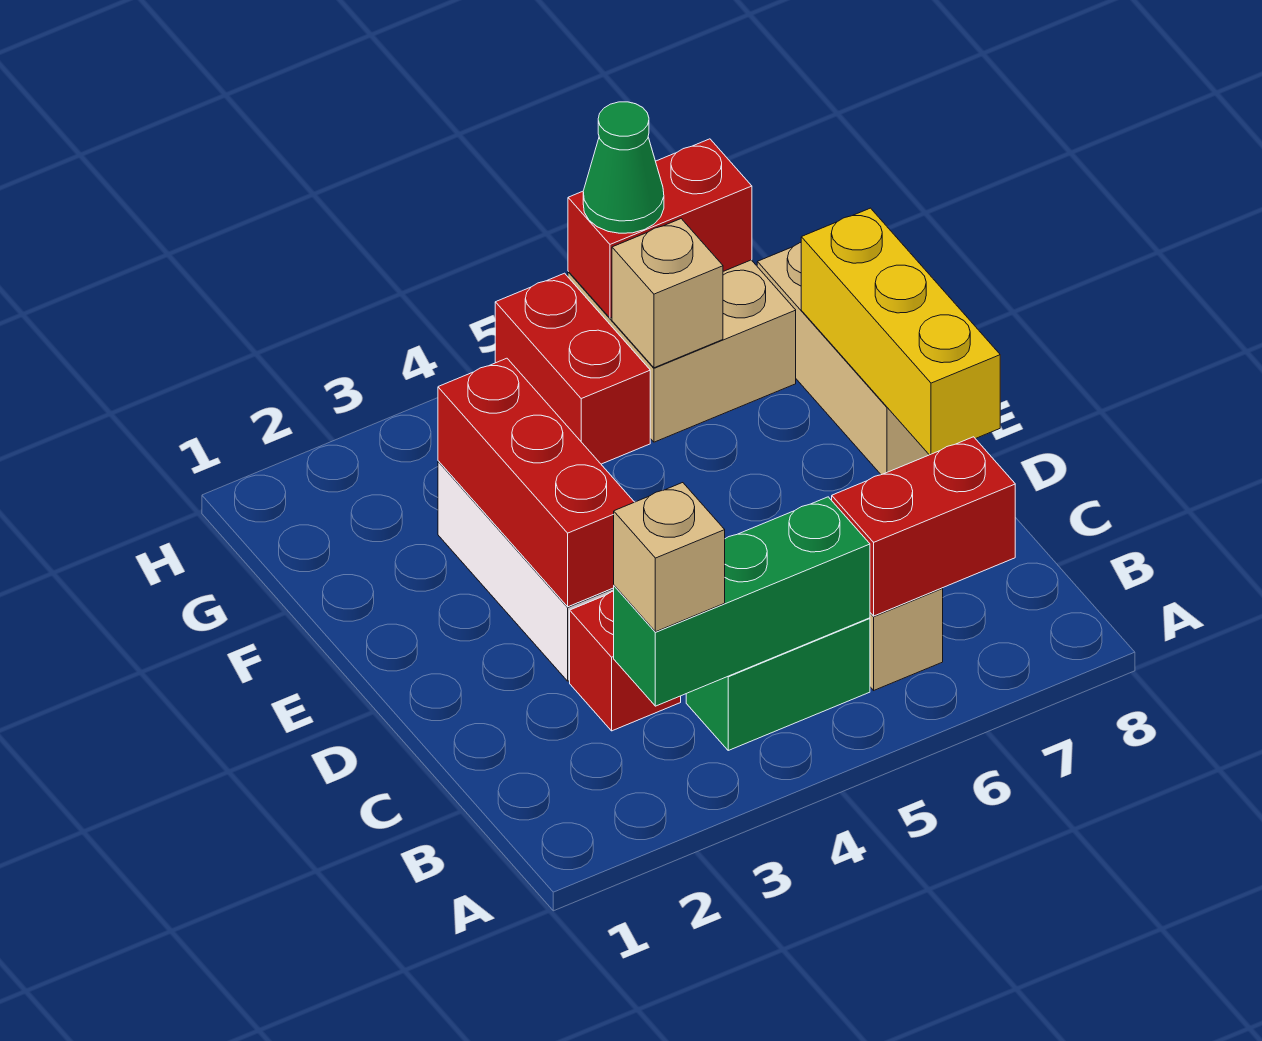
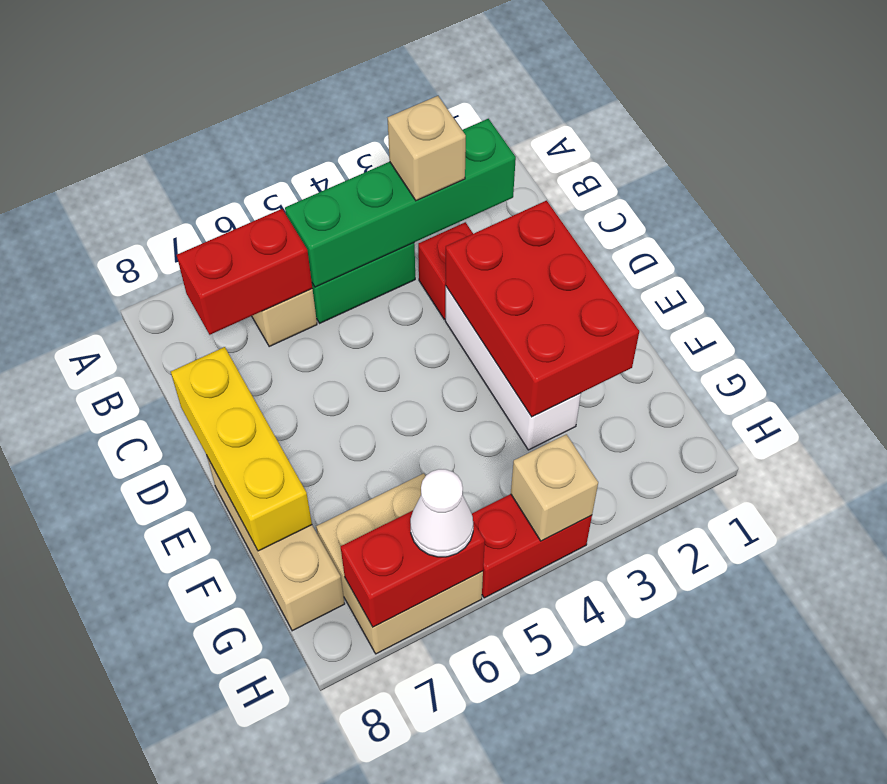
green brick B3:B5 level 2 -> green brick B2:B5 level 2
red brick D3:F3 level 2 -> red brick D2:F3 level 2
red brick G5:H5 level 1 -> red brick H4:H5 level 1
tan brick G6 level 2 -> tan brick H4 level 2
green cone H6 level 3 -> white cone H6 level 3

